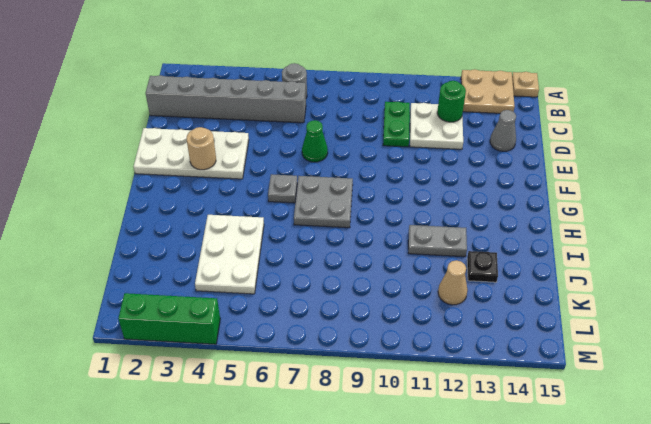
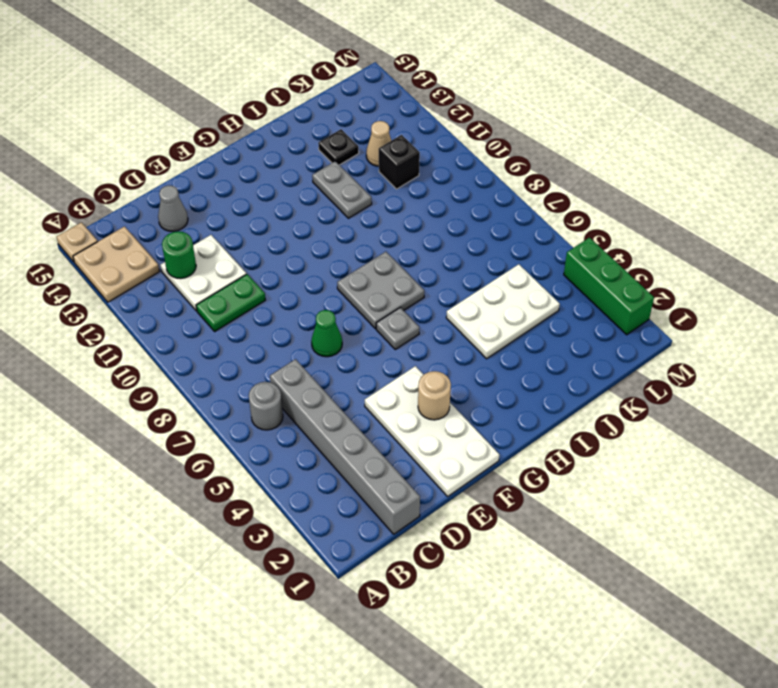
none -> black brick K11 level 1

